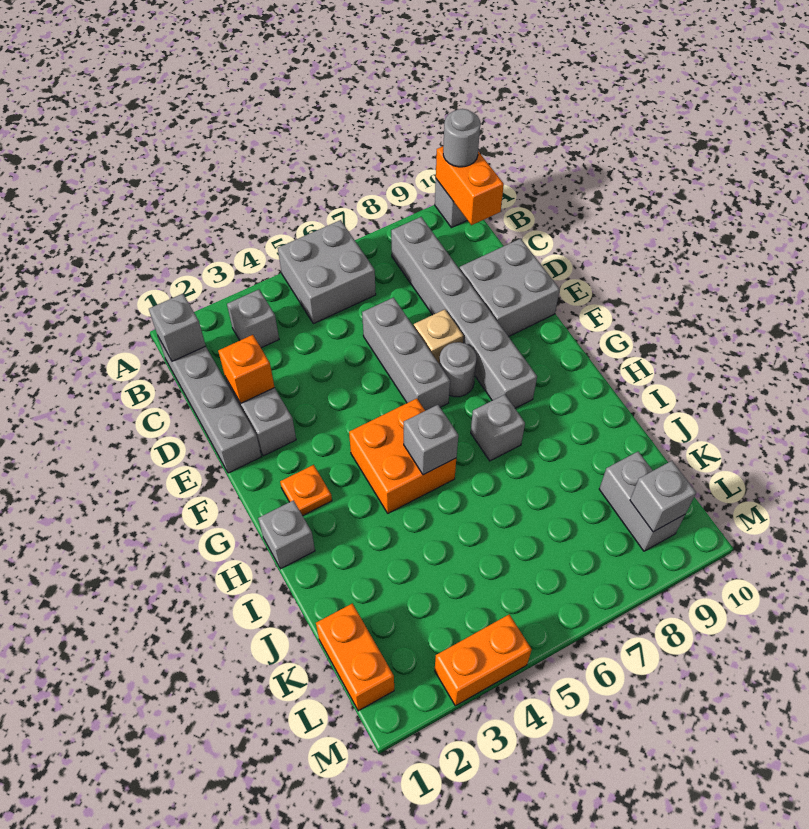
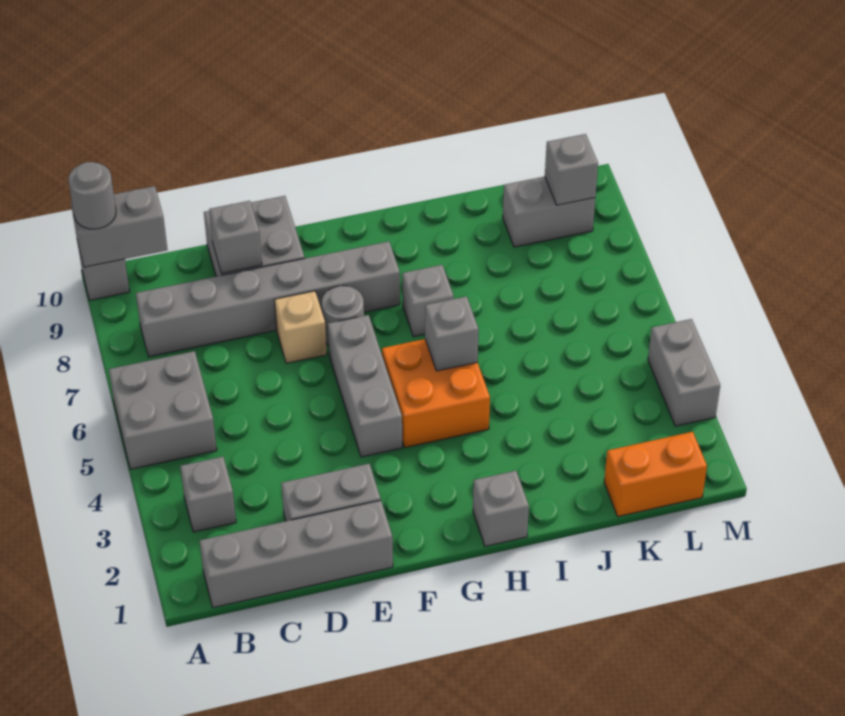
orange brick A10:B10 level 2 -> grey brick A10:B10 level 2
grey brick B1 level 2 -> grey brick D9 level 2
orange brick D2 level 2 -> none
grey brick D6:F6 level 1 -> grey brick F4:F6 level 1
orange plate G2 level 1 -> none
orange brick M3:M4 level 1 -> grey brick M3:M4 level 1

